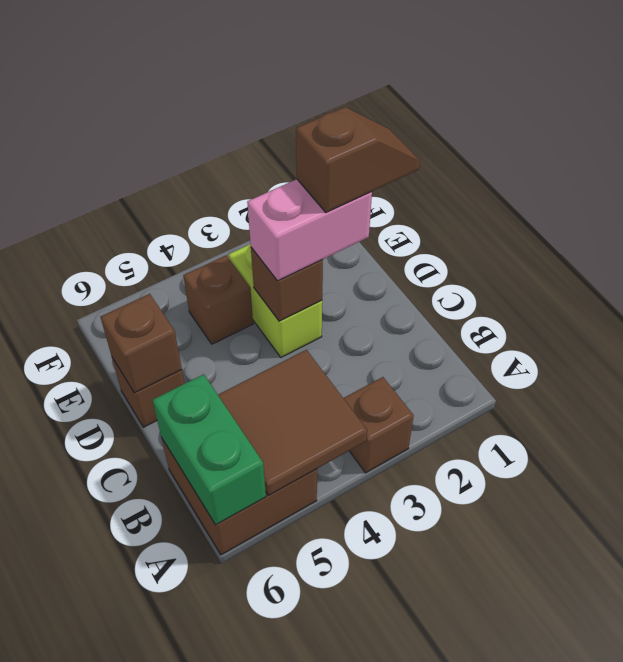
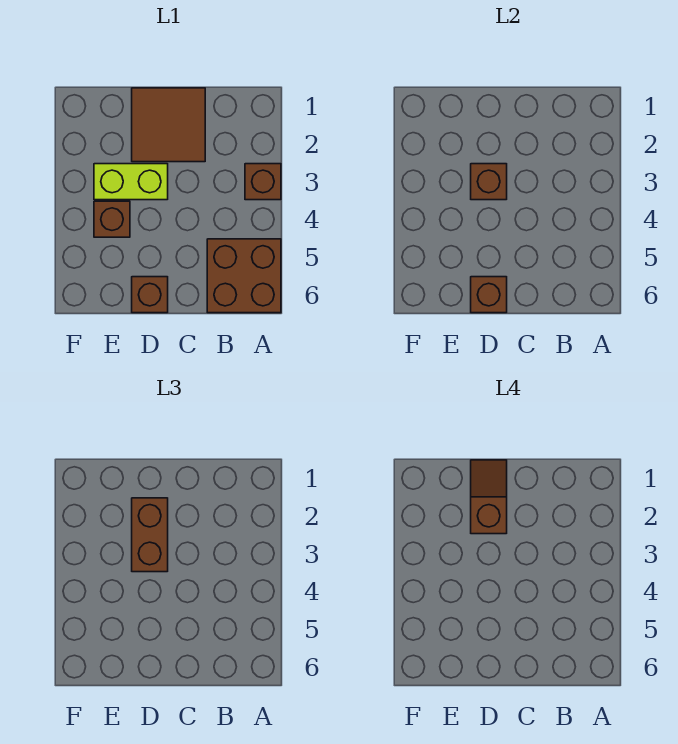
brown tile A4:B5 level 2 -> brown tile C1:D2 level 1
green brick A6:B6 level 2 -> none
pink brick D2:D3 level 3 -> brown brick D2:D3 level 3

